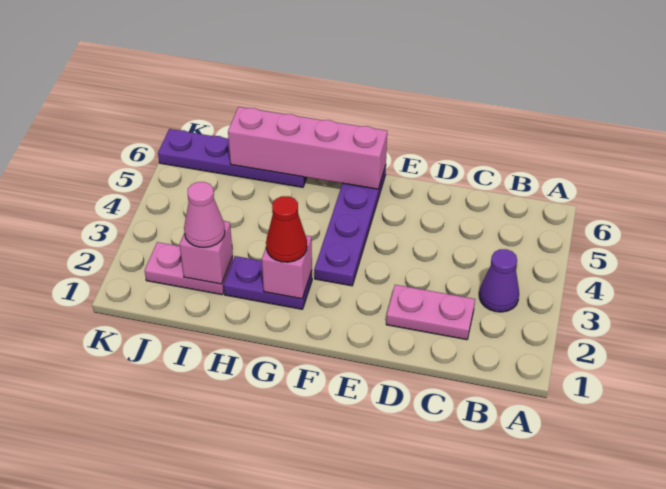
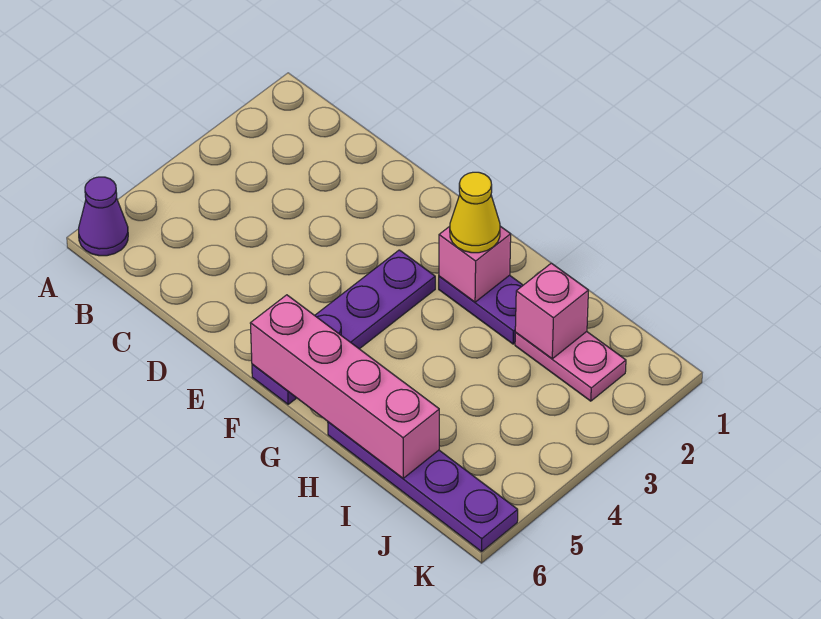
purple cone B3 level 1 -> purple cone A6 level 1
pink plate C2:D2 level 1 -> none
red cone G2 level 3 -> yellow cone G2 level 3
pink cone I2 level 3 -> none

